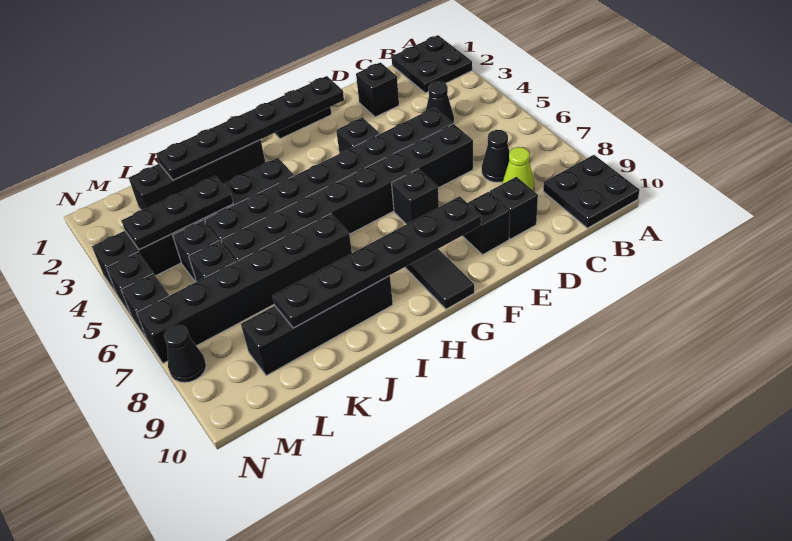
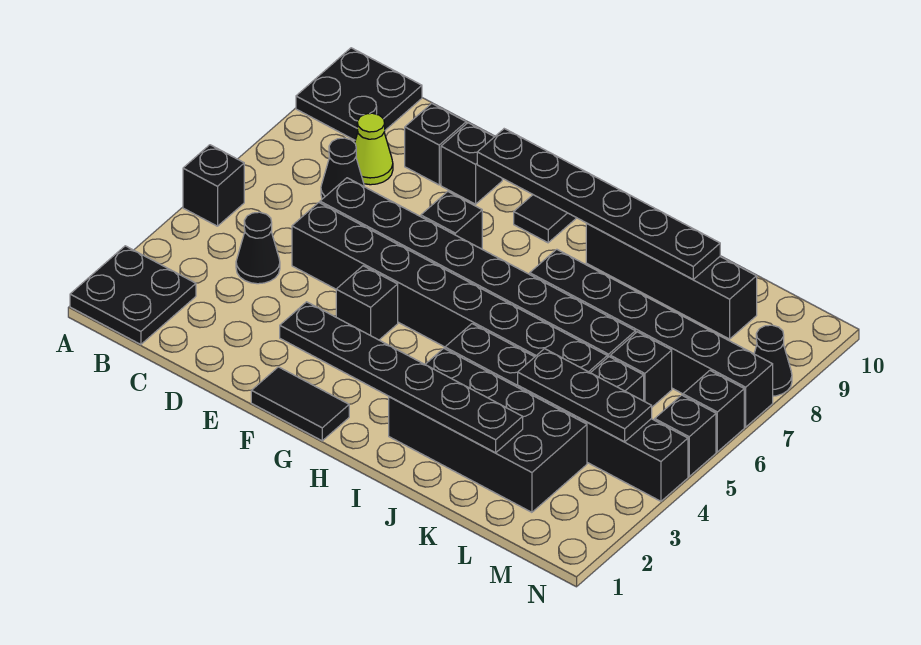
black brick D2 level 1 -> black brick A5 level 1
black brick I2:L2 level 1 -> black brick I2:L3 level 1

